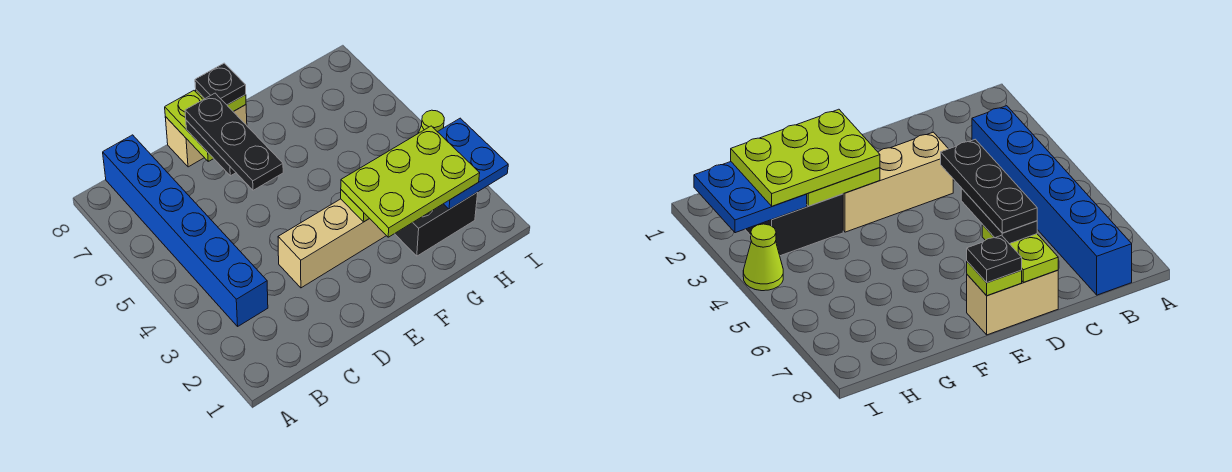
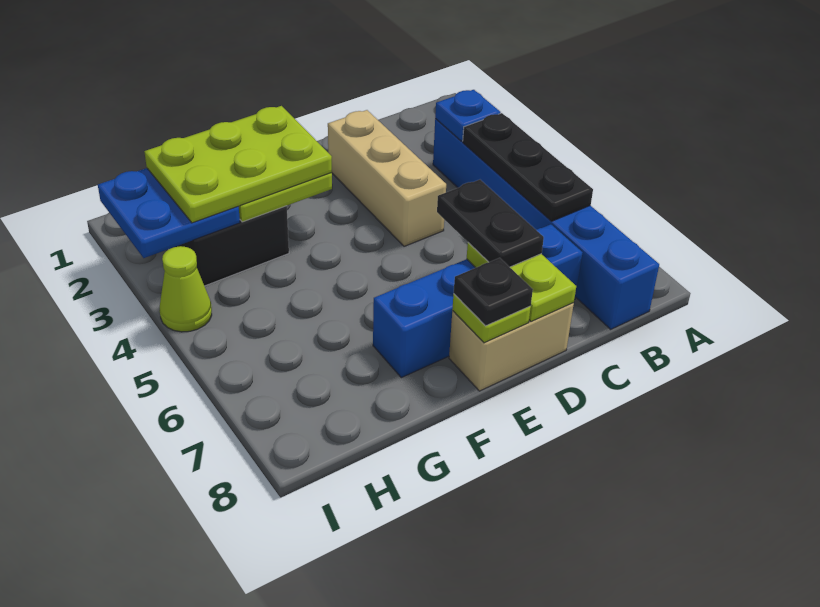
none -> blue plate B3 level 2
none -> blue brick C7:F7 level 1
tan brick D3:F3 level 1 -> tan brick D2:D4 level 1
black plate D5:D7 level 4 -> black plate B4:B6 level 2

